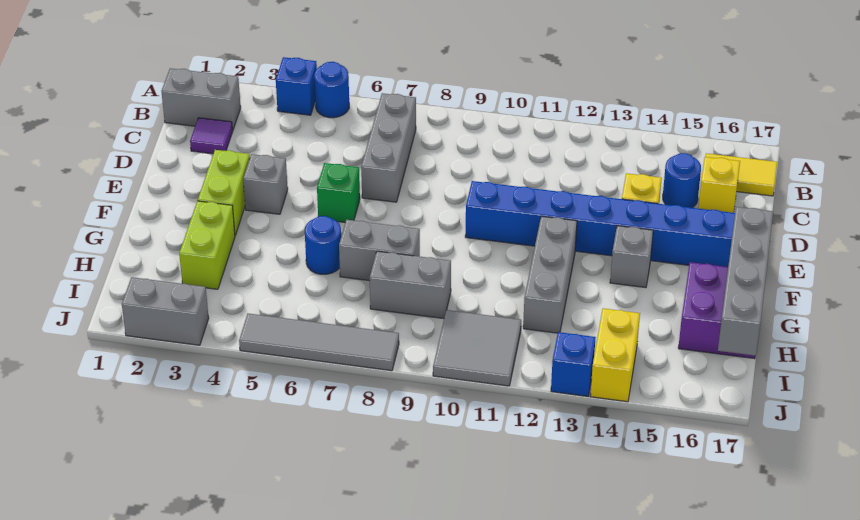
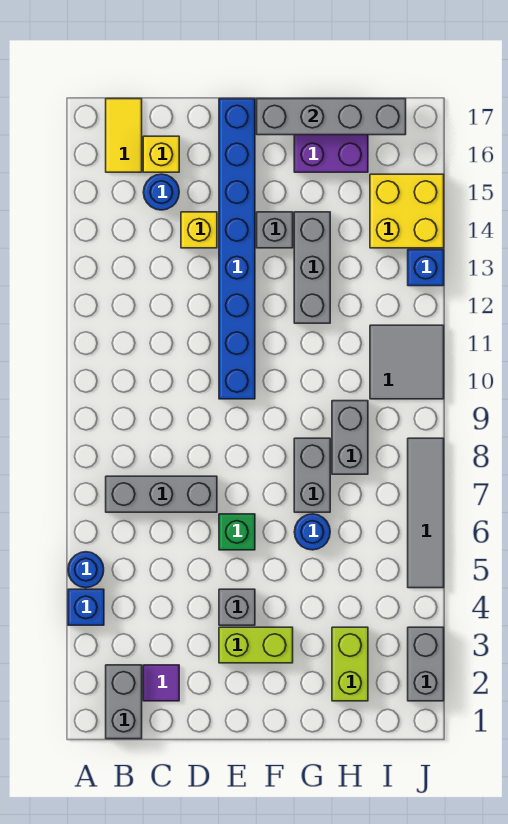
grey brick F12:H12 level 1 -> grey brick G12:G14 level 1
lime brick G3:H3 level 1 -> lime brick H2:H3 level 1
yellow brick I14:J14 level 1 -> yellow brick I14:J15 level 1

